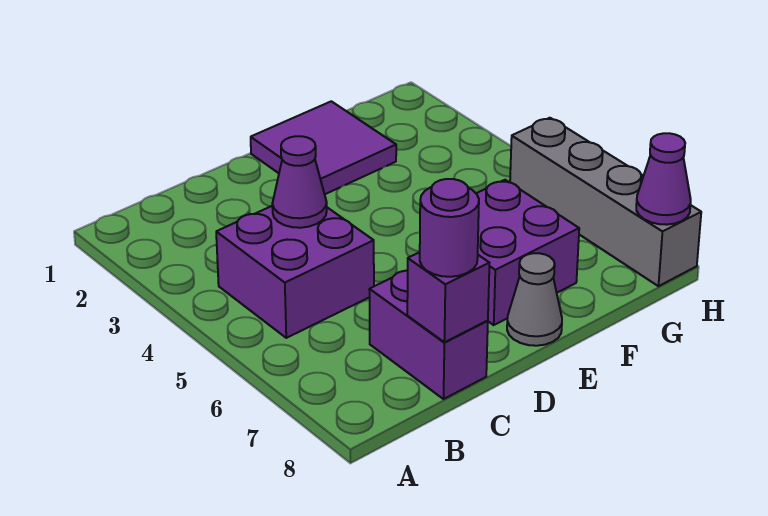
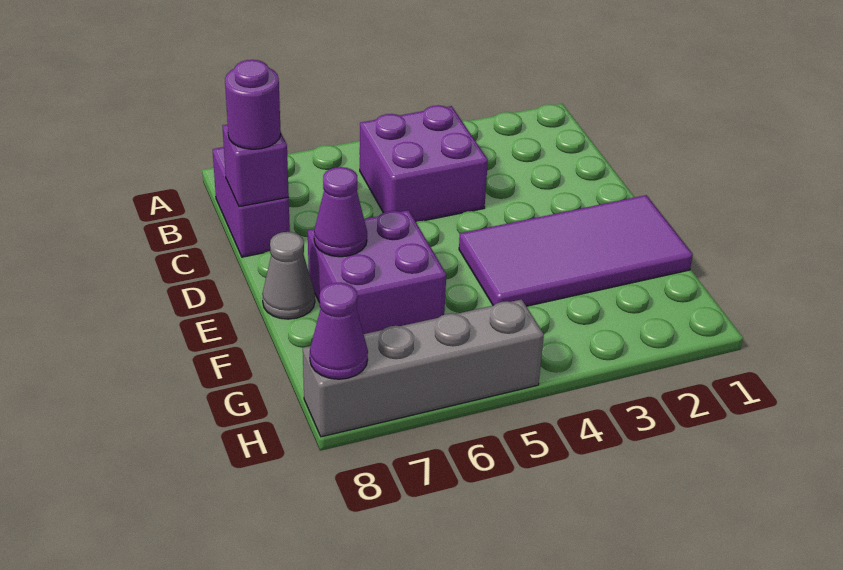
purple cone C4 level 2 -> purple cone E7 level 2
purple brick C7:C8 level 1 -> purple brick B8:C8 level 1
purple tile E1:F2 level 1 -> purple tile E1:F4 level 1

